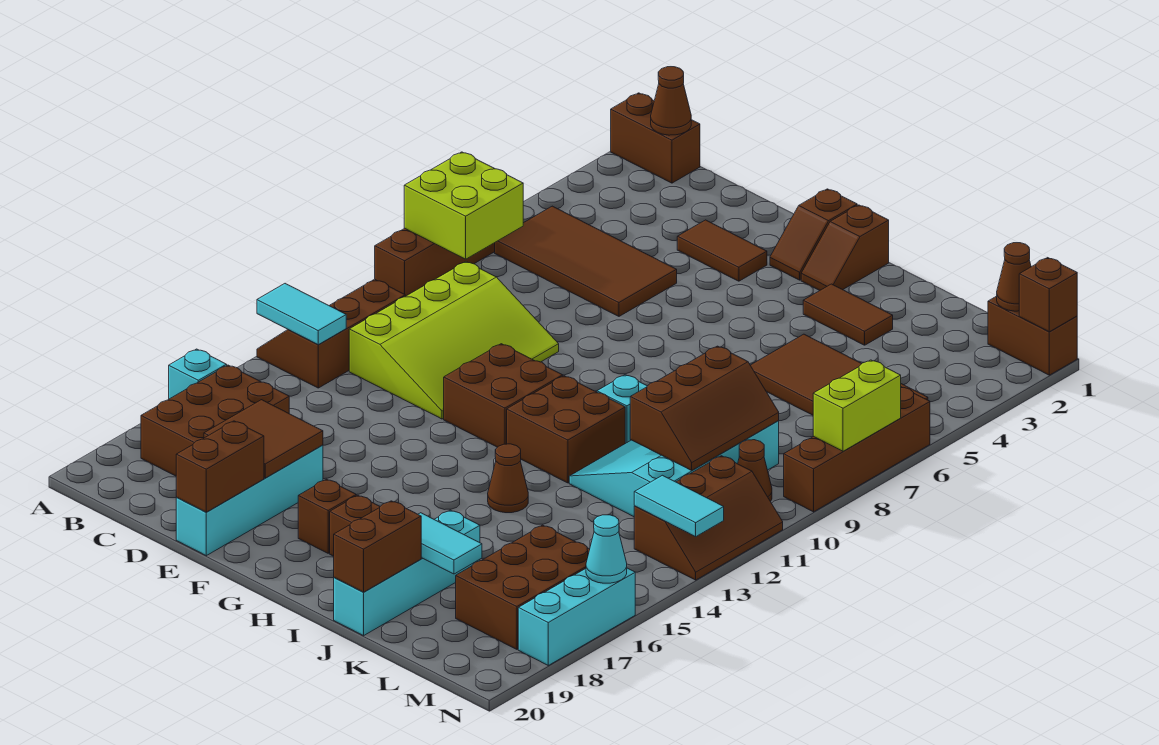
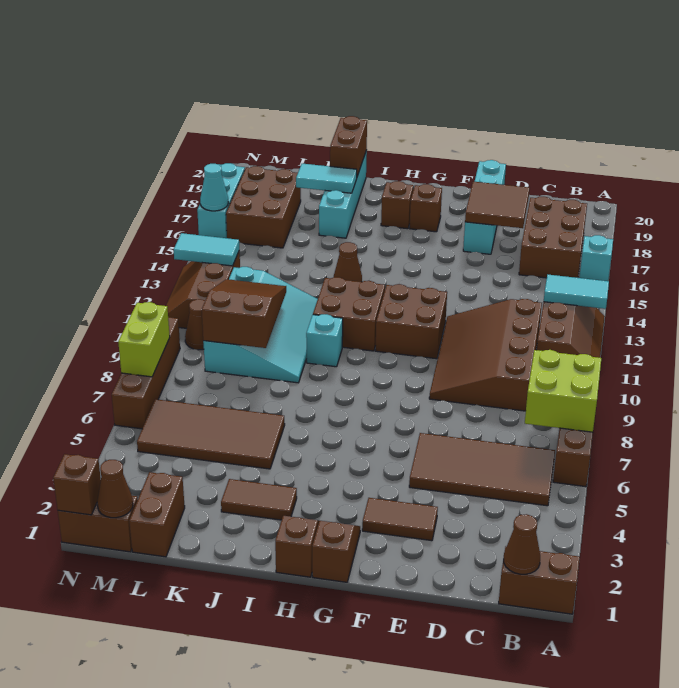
lime slope C9:E12 level 1 top C -> brown slope C9:E12 level 1 top C
brown brick E19:E20 level 2 -> brown brick L1:L2 level 1
brown slope K9:L11 level 2 top K -> brown slope K9:L11 level 2 top 9

